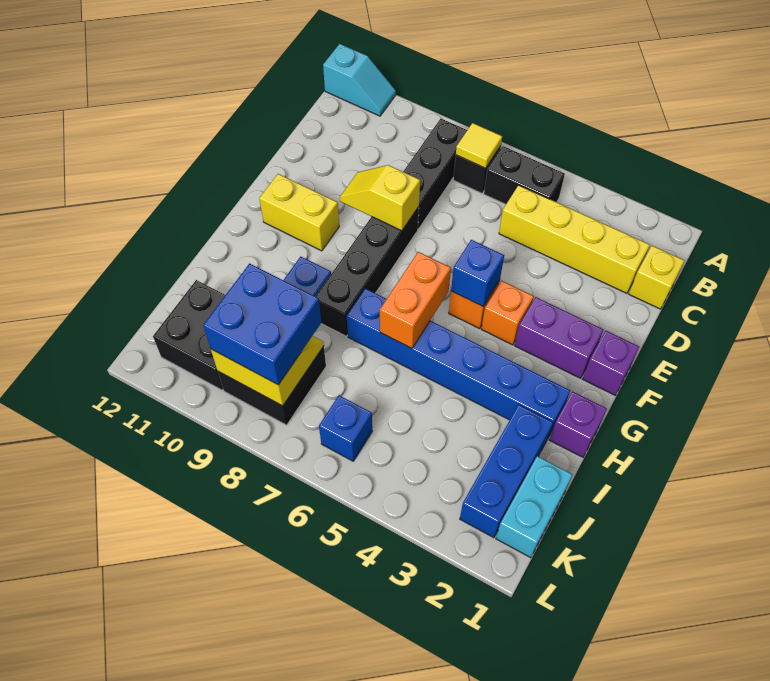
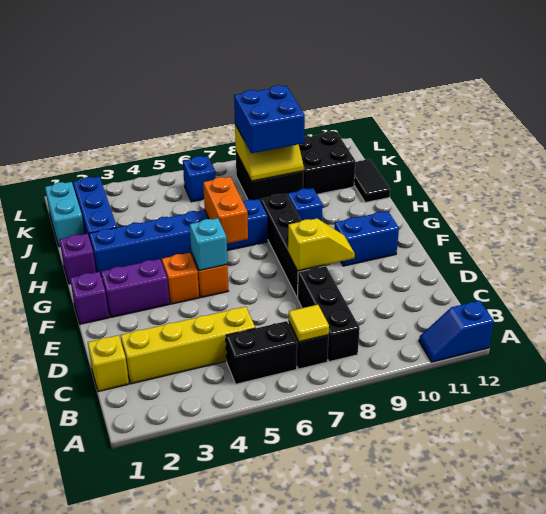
cyan slope A11:A12 level 1 top 12 -> blue slope A11:A12 level 1 top 12
blue brick F5 level 2 -> cyan brick F5 level 2
yellow brick F10:F11 level 1 -> blue brick F10:F11 level 1
none -> black tile I12:J12 level 1

